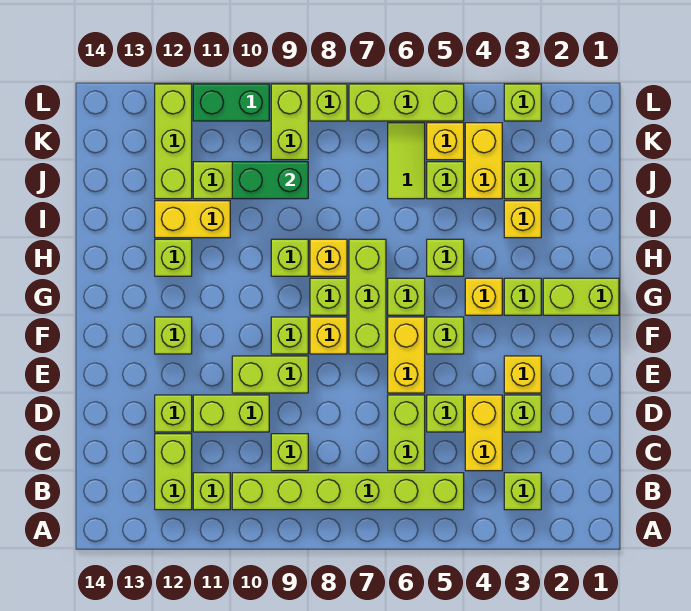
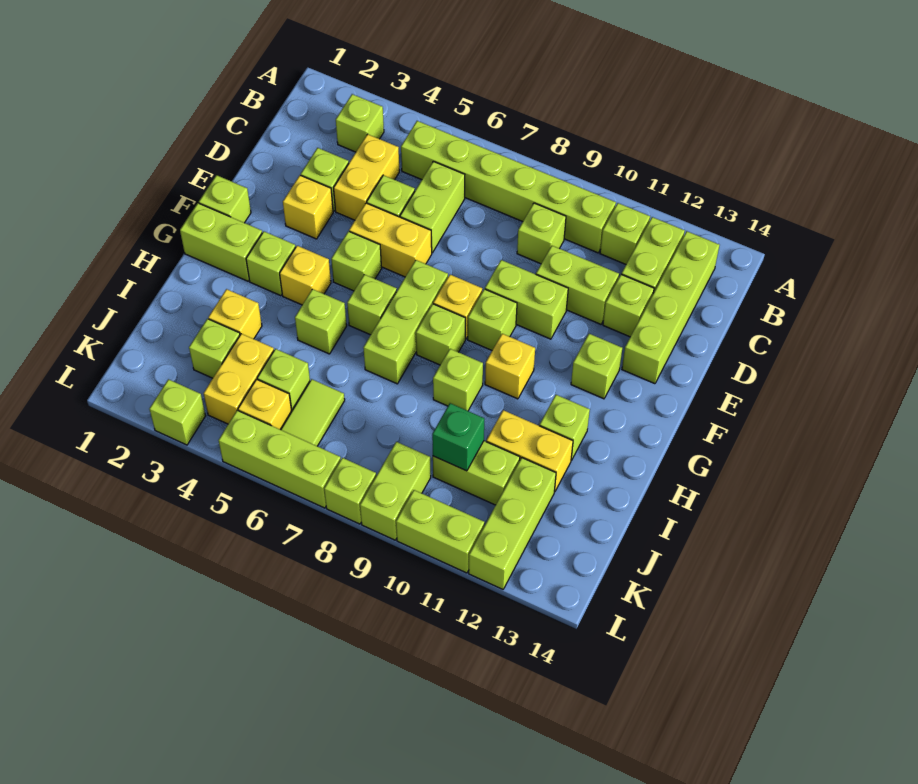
none -> lime brick B13:E13 level 1
yellow brick E6:F6 level 1 -> yellow brick E5:E6 level 1
none -> lime brick F1 level 1
yellow brick H8 level 1 -> yellow brick G10 level 1
green brick J9:J10 level 2 -> green brick J10 level 2
green brick L10:L11 level 1 -> lime brick L10:L11 level 1

